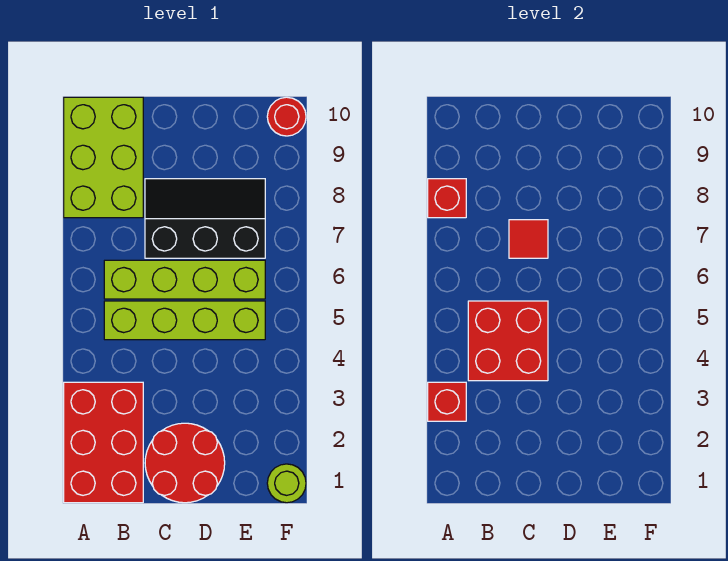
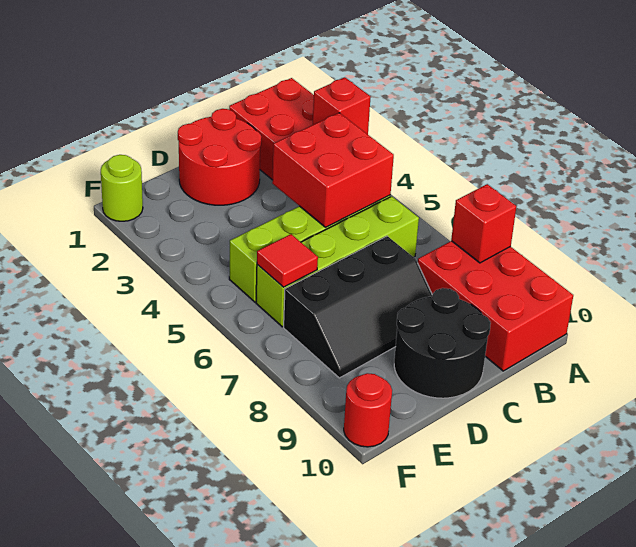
lime brick A8:B10 level 1 -> red brick A8:B10 level 1
red tile C7 level 2 -> red tile E6 level 2
none -> black round brick C9:D10 level 1

